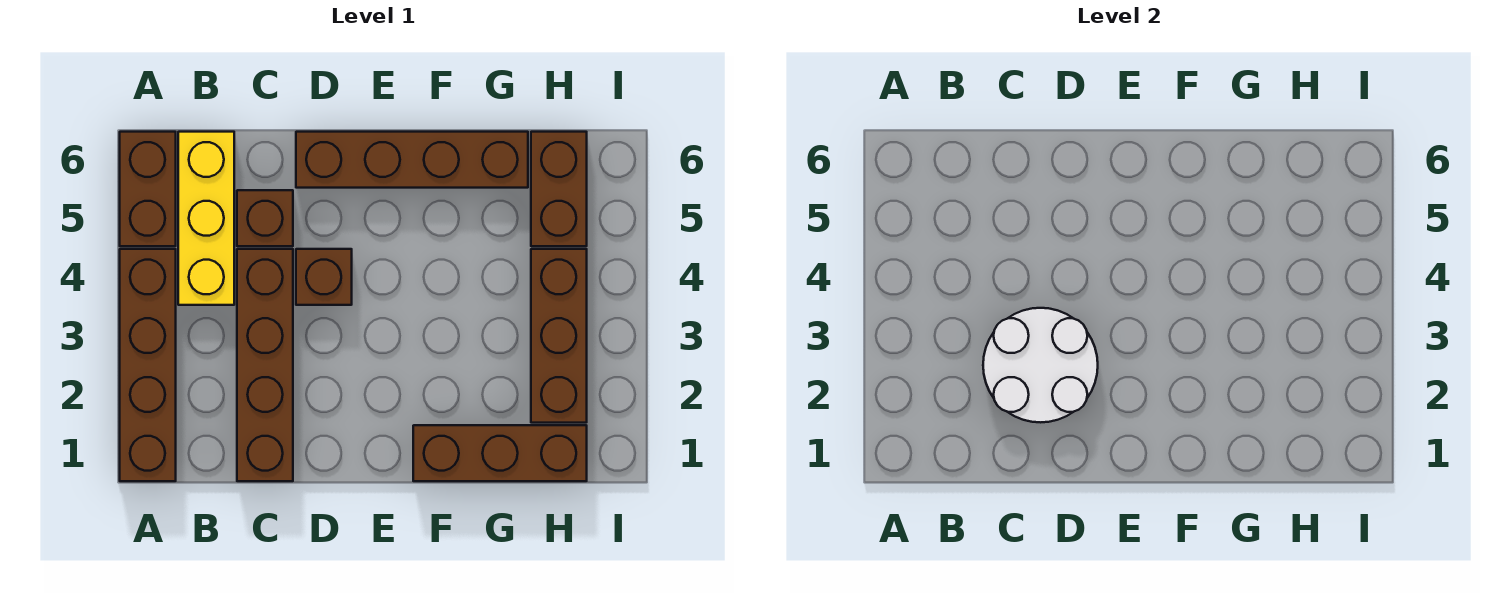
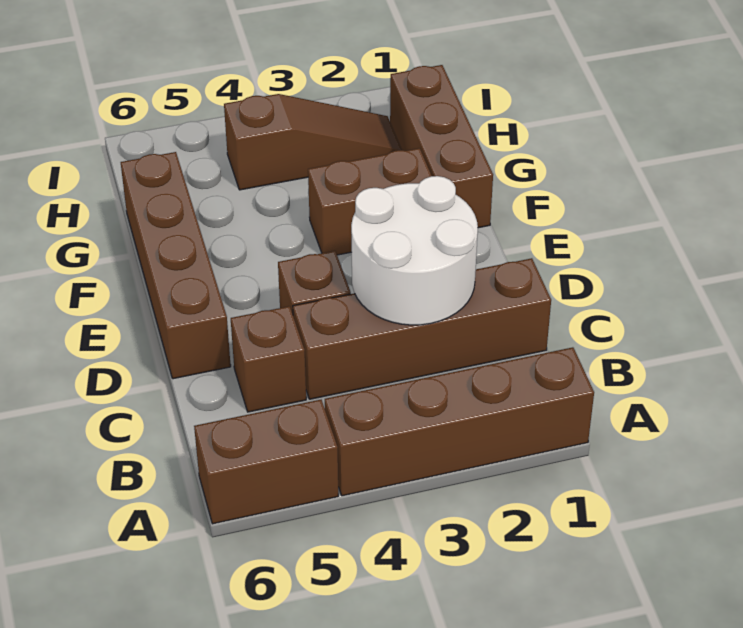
yellow brick B4:B6 level 1 -> none
brown brick H2:H4 level 1 -> brown slope H2:H4 level 1 top 4
brown brick H5:H6 level 1 -> brown brick F2:F3 level 1

